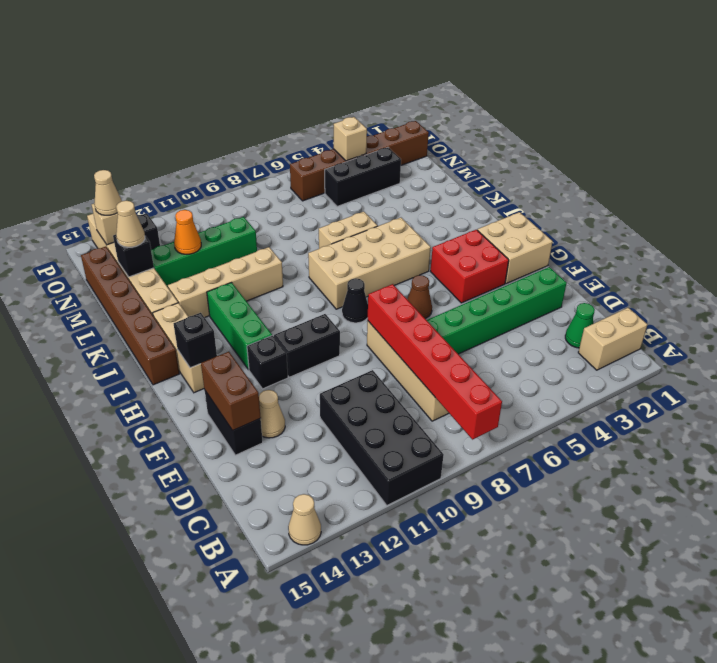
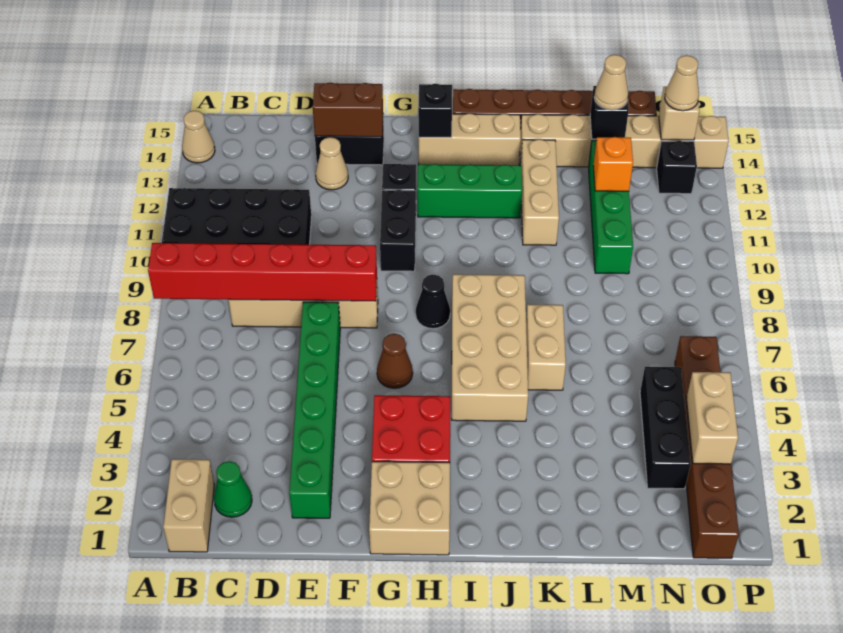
tan brick K10:K13 level 1 -> tan brick K11:K13 level 1
orange cone M12 level 2 -> orange brick M12 level 2
tan brick O4 level 2 -> tan brick O3:O4 level 2

